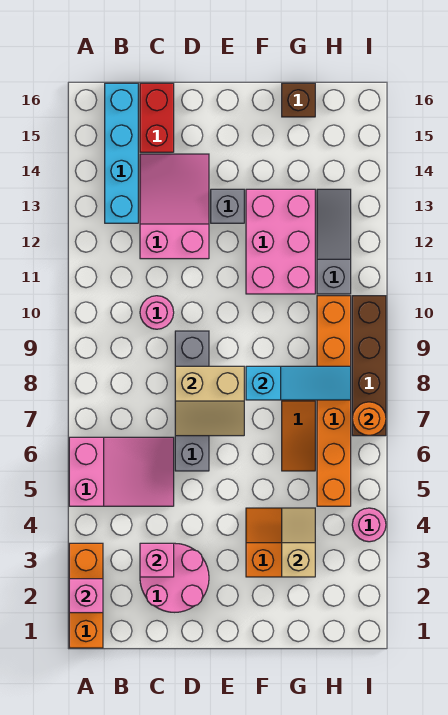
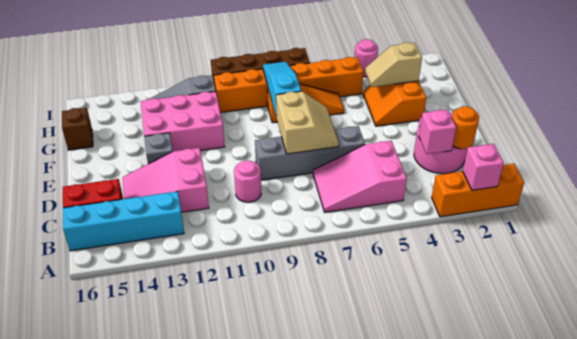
pink slope A5:C6 level 1 top A -> pink slope B5:C7 level 1 top 5
orange round brick I7 level 2 -> orange round brick C2 level 2

